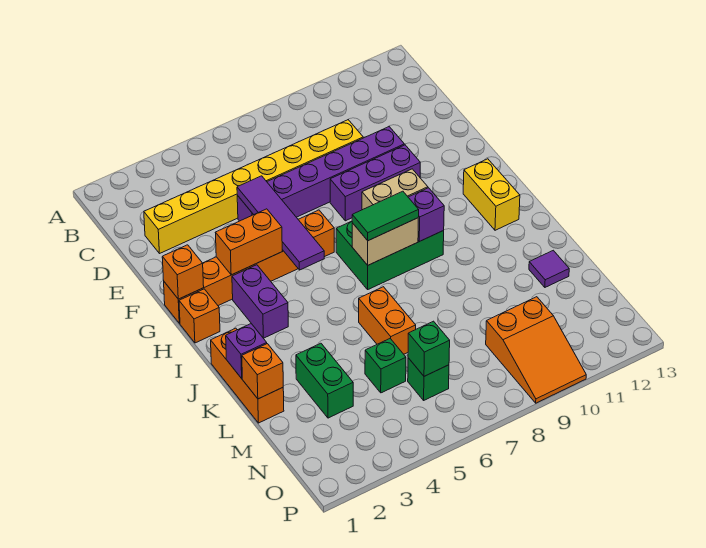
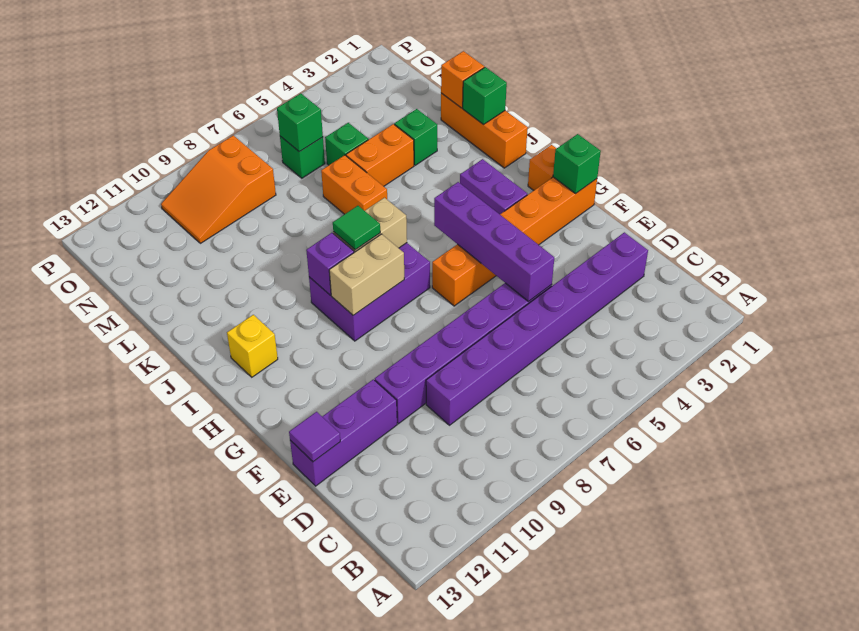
yellow brick D2:D9 level 1 -> purple brick D2:D9 level 1
purple tile E5:H5 level 2 -> purple brick E5:H5 level 2
purple brick F8:F10 level 1 -> purple brick E11:E13 level 1
orange brick G1 level 2 -> green brick G1 level 2
orange brick G3:G4 level 2 -> orange brick L4:L5 level 1
green brick H7:I9 level 1 -> purple brick H7:I9 level 1
yellow brick H12:I12 level 1 -> yellow brick I12 level 1
green tile I7:I8 level 3 -> green tile I8 level 3
purple brick K1 level 2 -> green brick K1 level 2
green brick L3:M3 level 1 -> green brick L3 level 1
purple tile L12 level 1 -> purple tile E13 level 2
orange slope N9:P10 level 1 top N -> orange slope N8:O10 level 1 top 8

